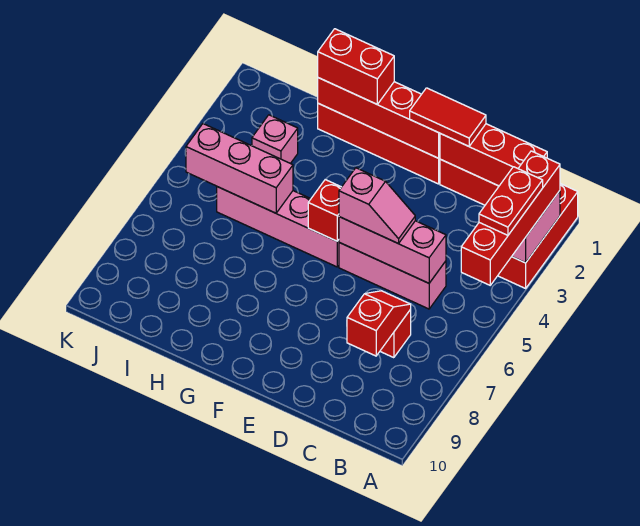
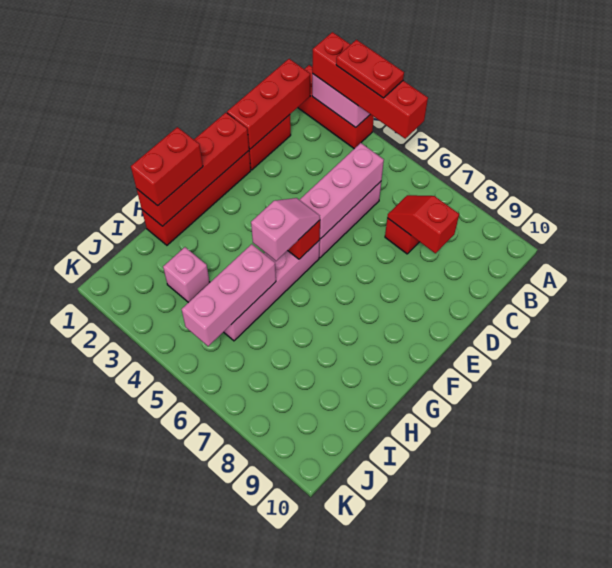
red tile D1:E1 level 3 -> none
pink slope D5:E5 level 3 top E -> pink slope F5:G5 level 3 top G

